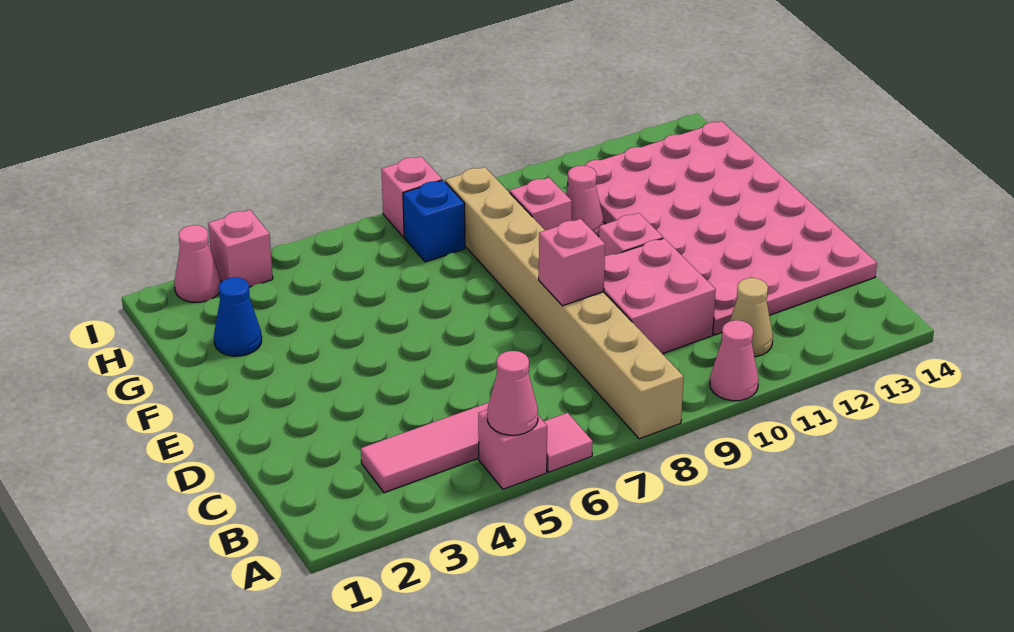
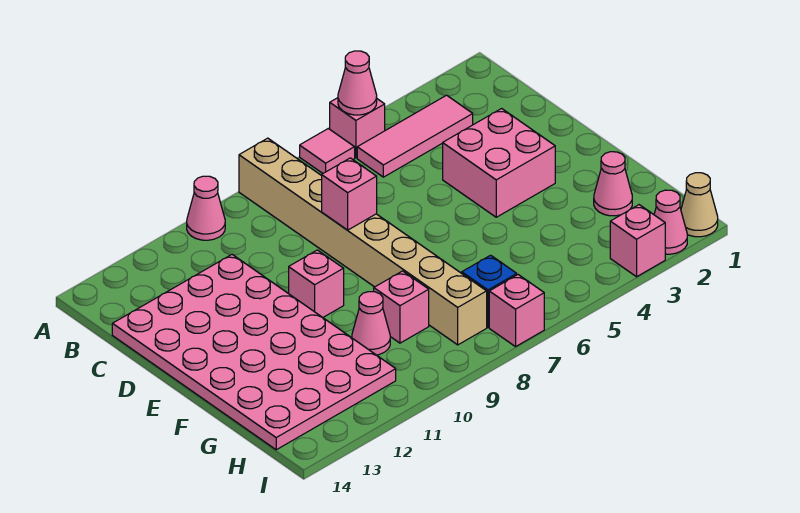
tan cone B11 level 1 -> tan cone I1 level 1
pink brick C9:D10 level 1 -> pink brick D3:E4 level 1
blue cone G2 level 1 -> pink cone G2 level 1

